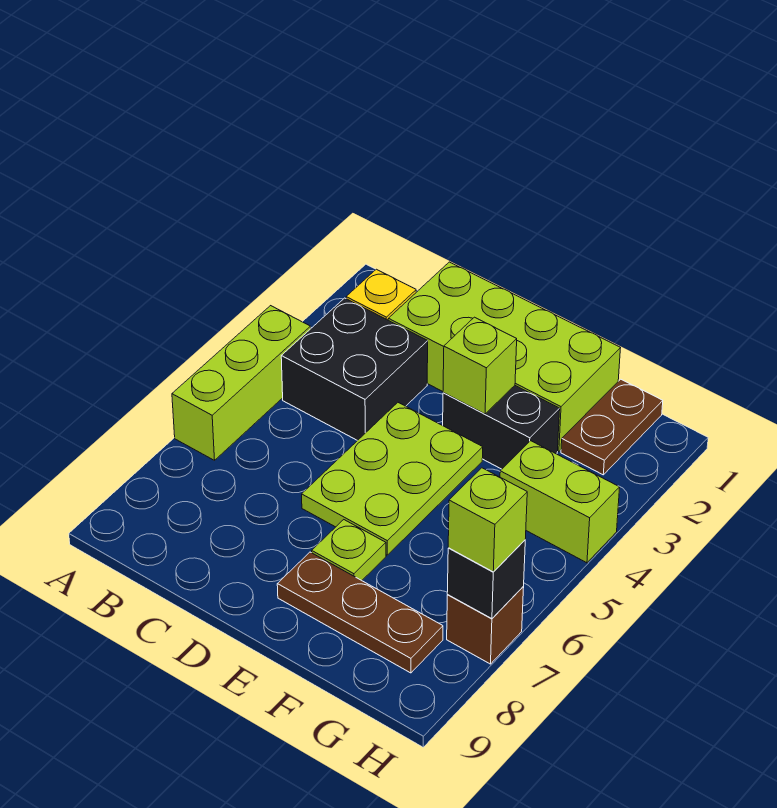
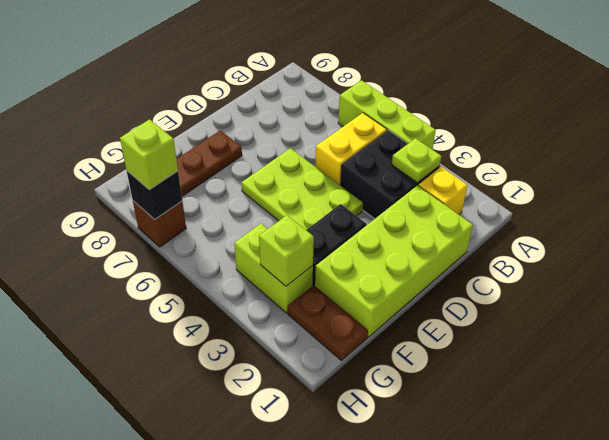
none -> yellow brick B5:C5 level 1
lime brick E3 level 2 -> lime brick G3 level 2
lime plate E7 level 1 -> lime plate B3 level 2
lime brick G4:H4 level 1 -> lime brick G3:G4 level 1

